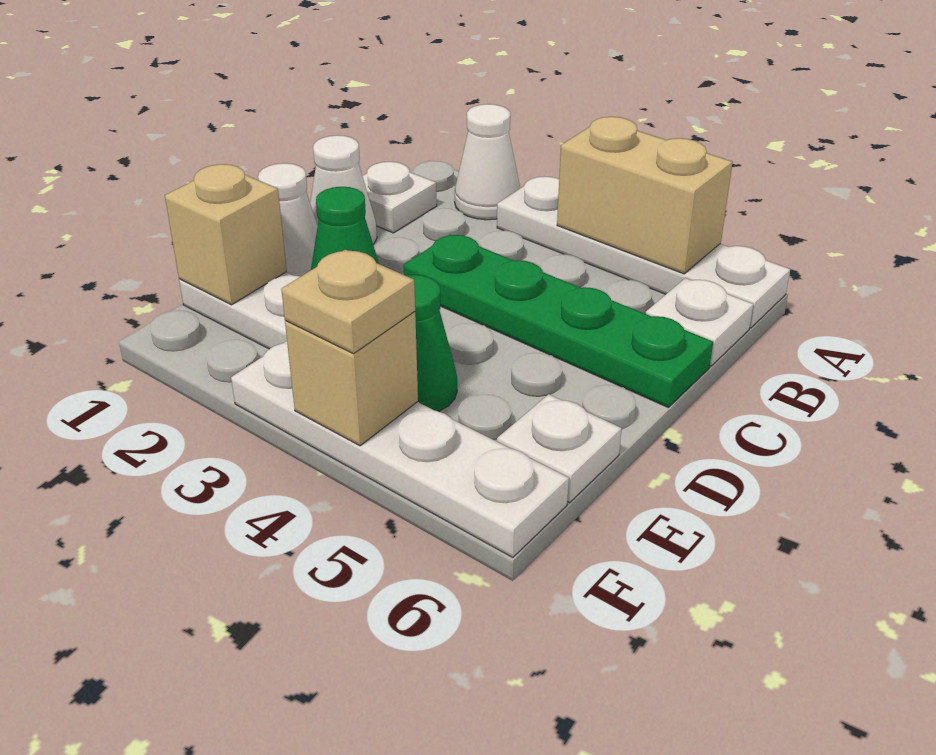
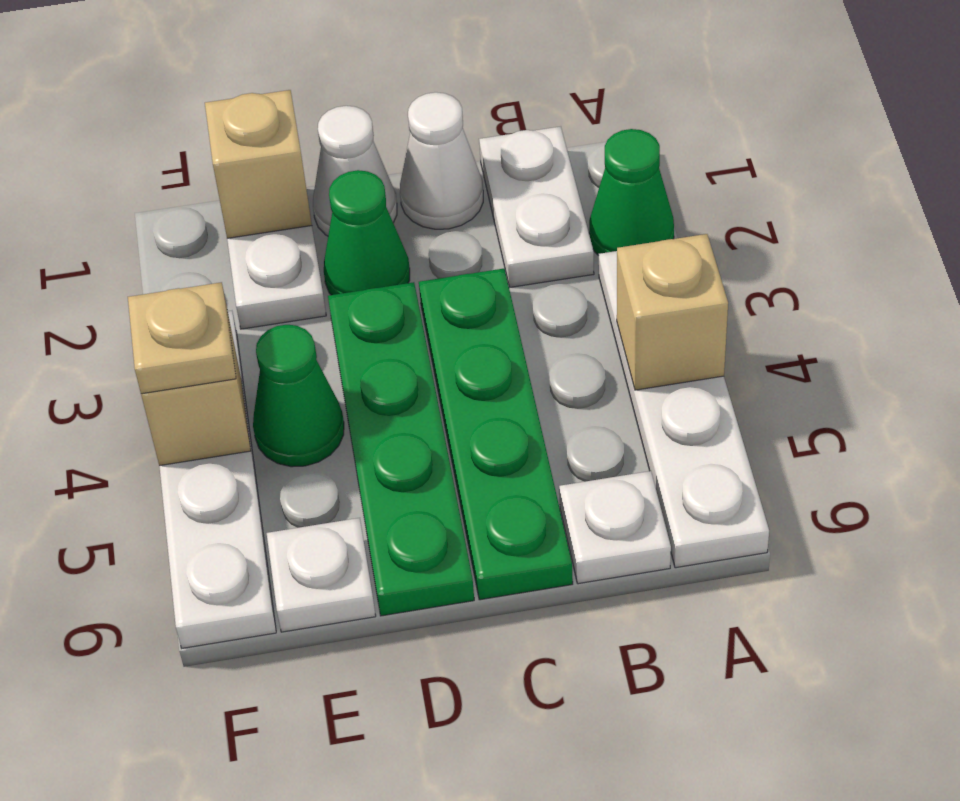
white cone A2 level 1 -> green cone A2 level 1
tan brick A4:A5 level 2 -> tan brick A4 level 2
white plate B1 level 1 -> white plate B1:B2 level 1
none -> green plate D3:D6 level 1

